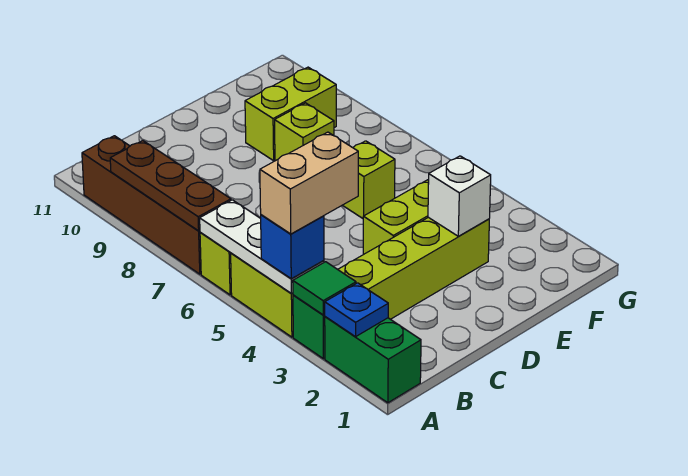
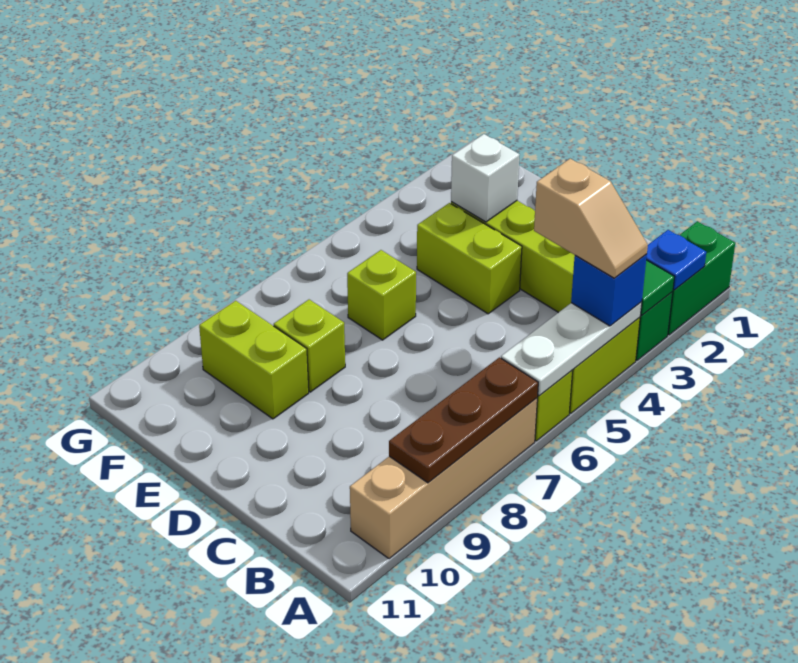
tan brick A4:B4 level 4 -> tan slope A4:B4 level 4 top B
brown brick A7:A10 level 1 -> tan brick A7:A10 level 1

